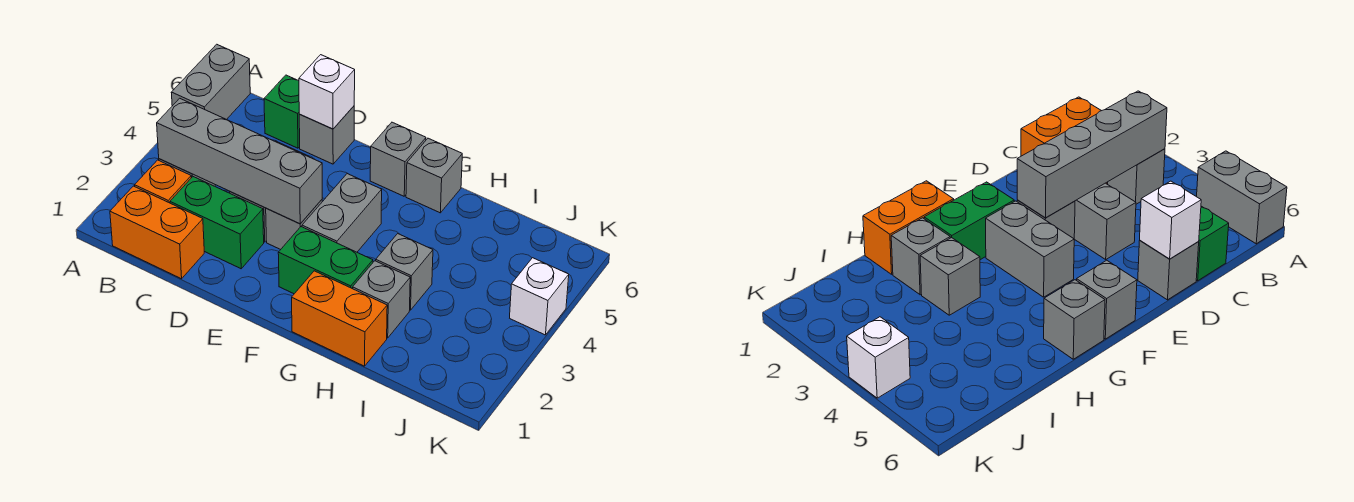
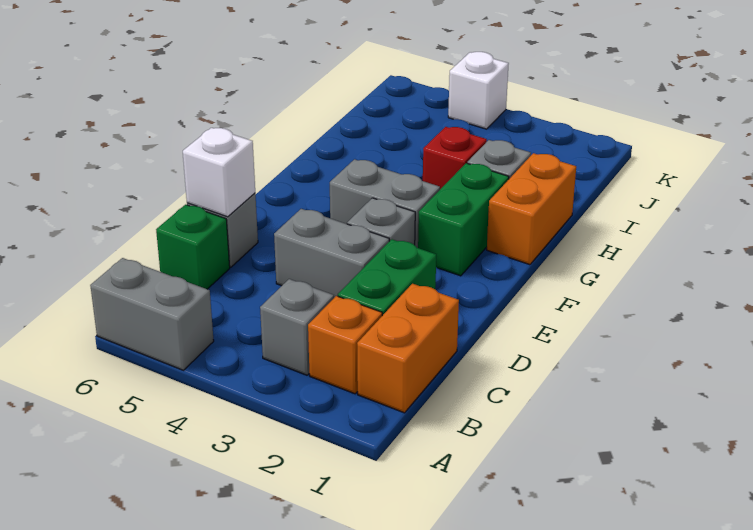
grey brick B3:E3 level 2 -> none
grey brick F6 level 1 -> none
grey brick G6 level 1 -> none
grey brick H3 level 1 -> red brick H3 level 1

